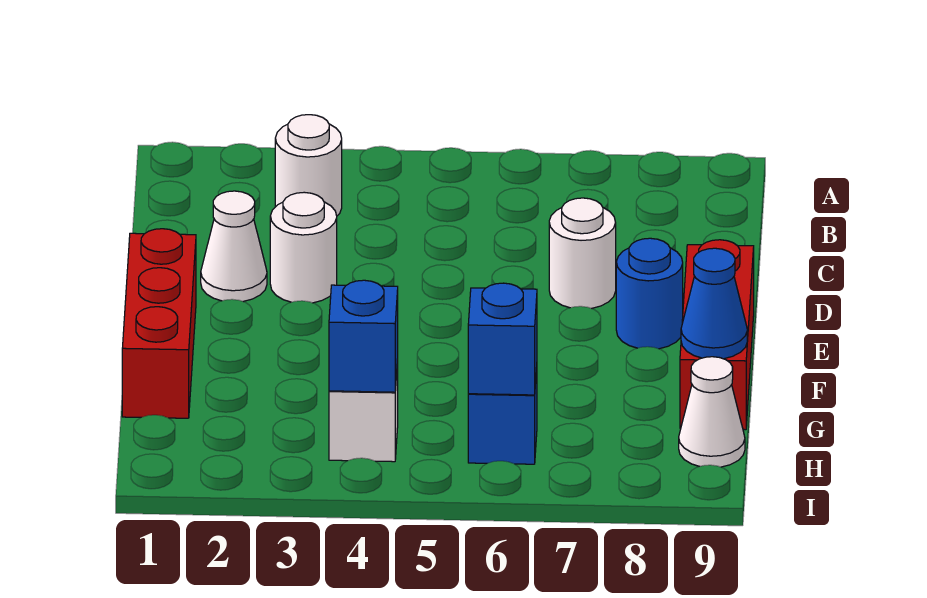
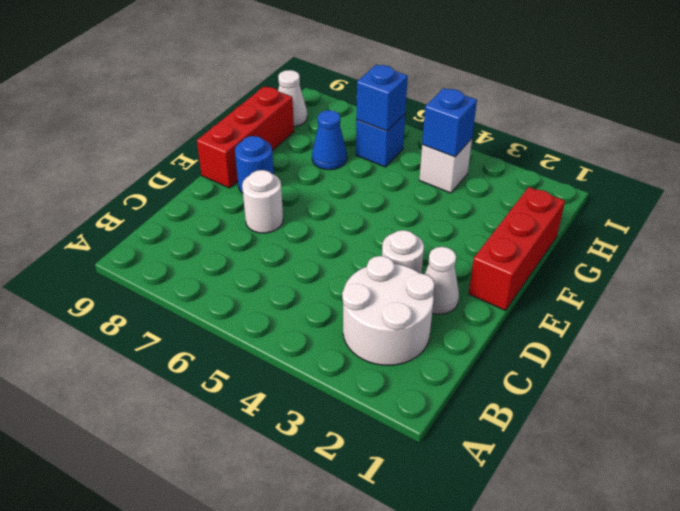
white round brick B3 level 1 -> white round brick B2:C3 level 1
blue cone G9 level 2 -> blue cone G7 level 1

